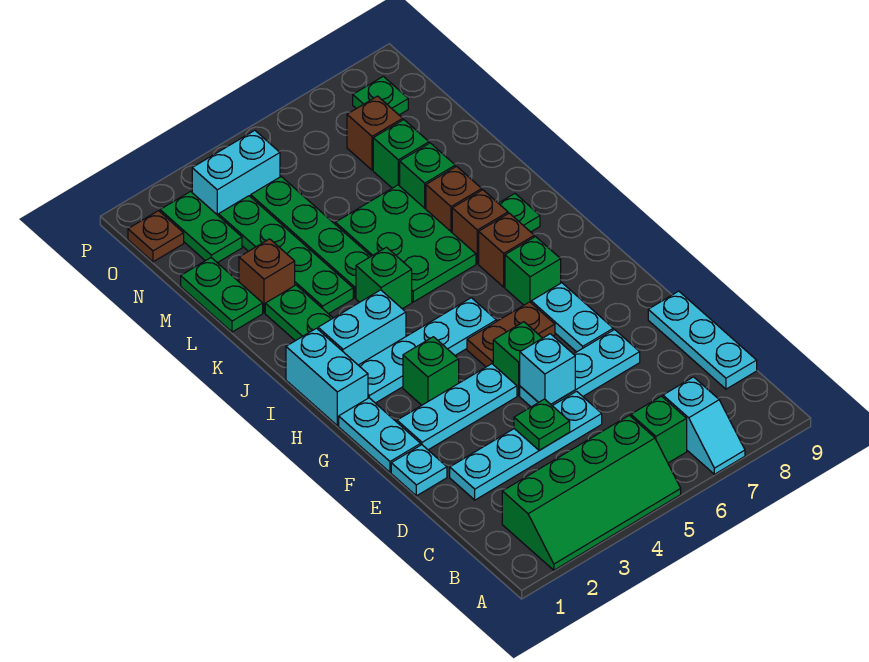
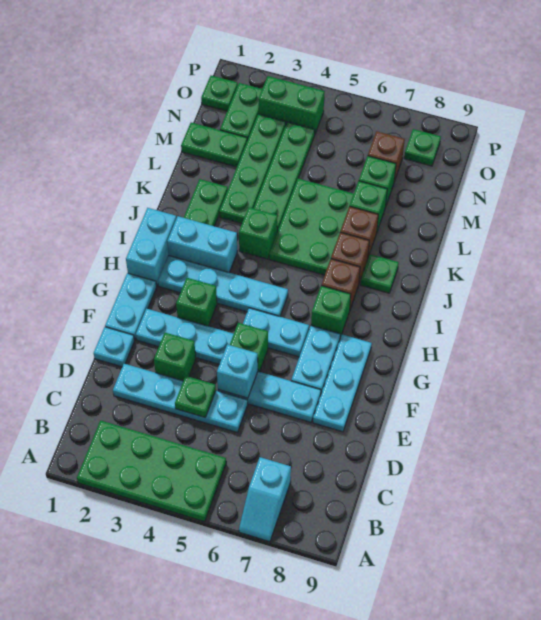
green slope A2:B5 level 1 top B -> green plate A2:B5 level 1
green brick B6 level 1 -> green brick E3 level 1
cyan plate C9:E9 level 1 -> cyan plate E8:G8 level 1
brown plate G5:G6 level 1 -> cyan plate G5:G6 level 1
green plate L1:M1 level 1 -> green plate M1:M2 level 1
brown brick L2 level 1 -> none
brown plate O1 level 1 -> green plate O1 level 1
cyan brick O3:O4 level 1 -> green brick O3:O4 level 1

